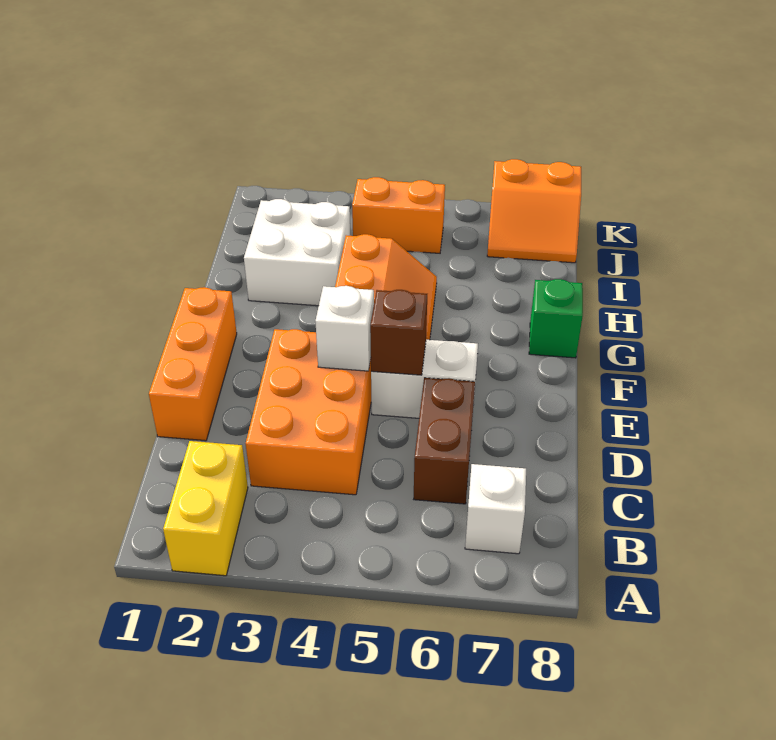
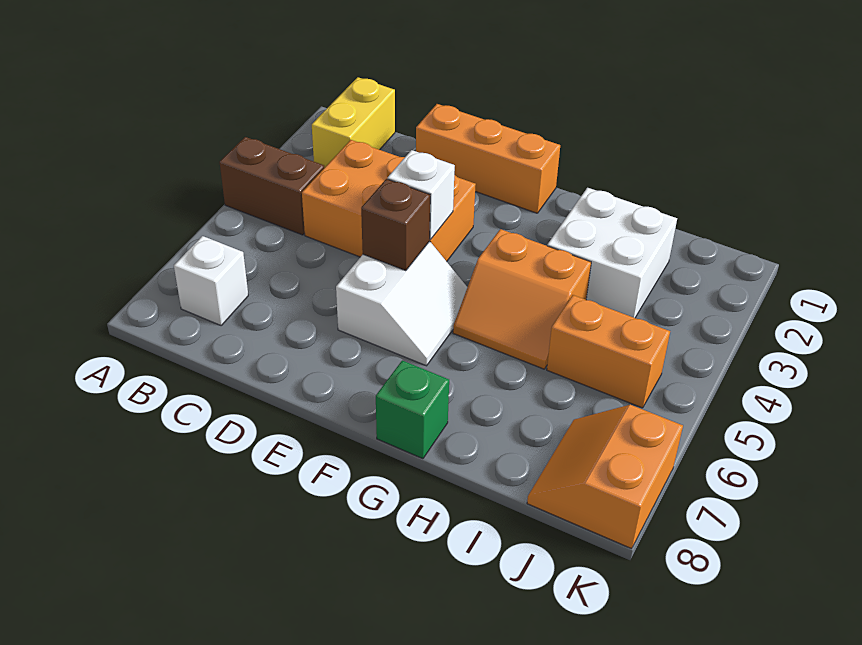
yellow brick A2:B2 level 1 -> yellow brick B1:B2 level 1
brown brick C6:D6 level 1 -> brown brick A4:B4 level 1
orange brick J4:J5 level 1 -> orange brick I5:J5 level 1

